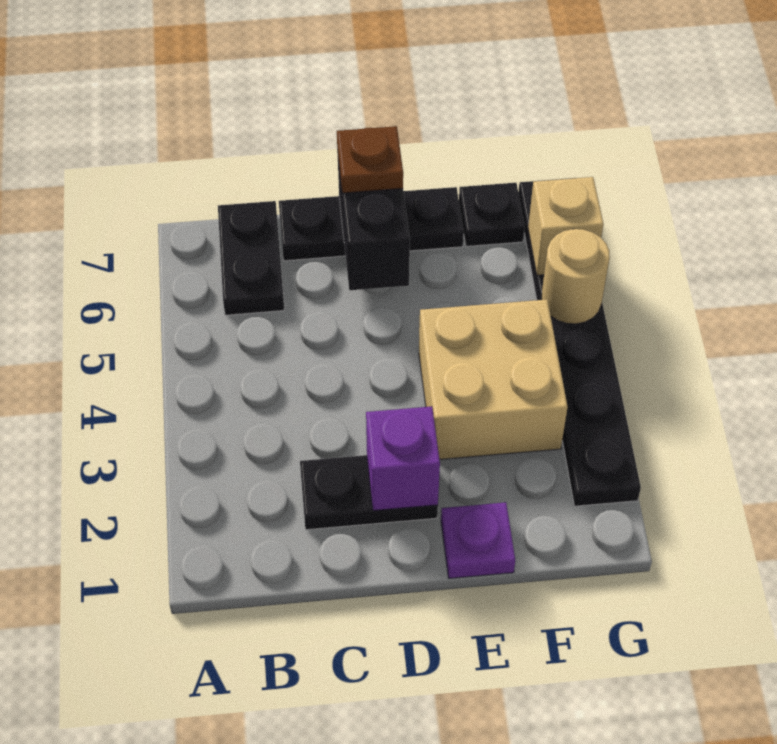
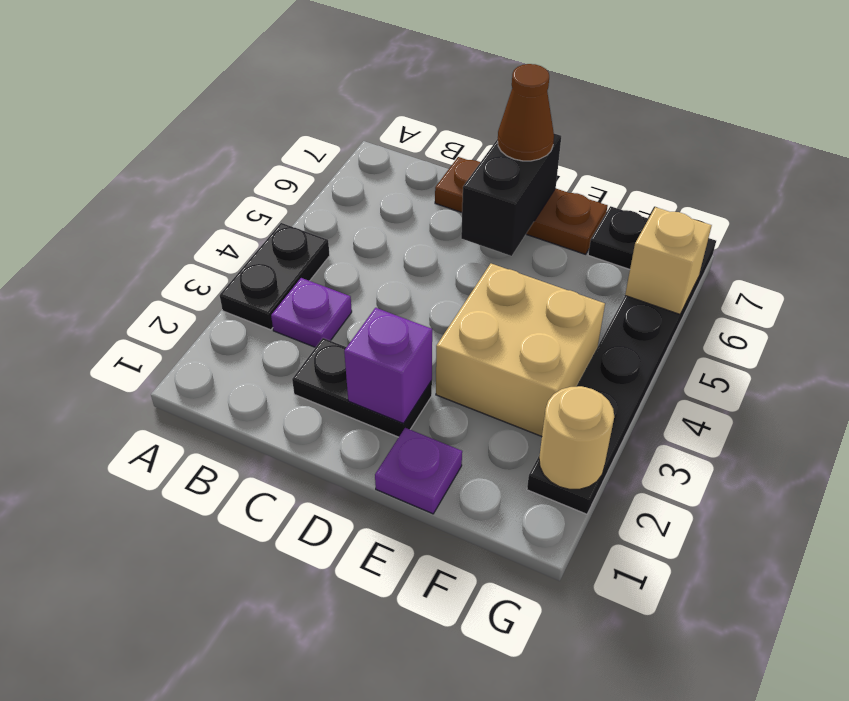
none -> purple plate B3 level 1
black plate B6:B7 level 1 -> black plate A3:A4 level 1
black plate C7:E7 level 1 -> brown plate C7:E7 level 1
brown plate D7 level 3 -> brown cone D7 level 3
tan round brick G5 level 2 -> tan round brick G2 level 2

